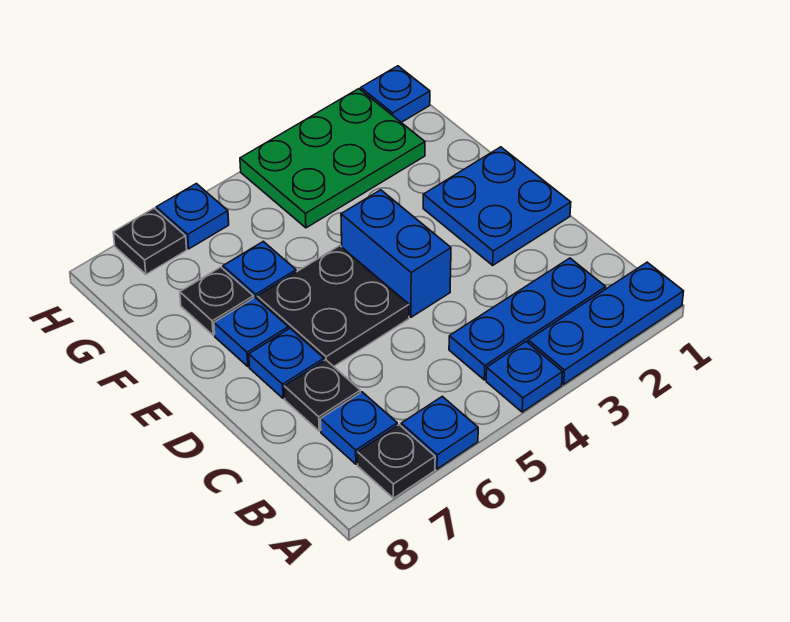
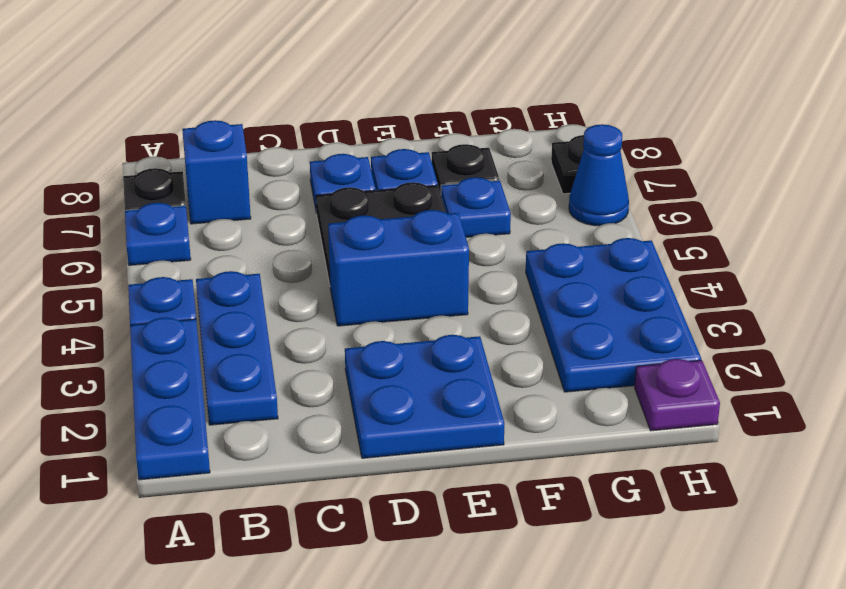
blue plate B7 level 1 -> blue brick B7 level 1
black plate C7 level 1 -> none
green plate G2:H4 level 1 -> blue plate G2:H4 level 1
blue plate H1 level 1 -> purple plate H1 level 1
blue plate H6 level 1 -> blue cone H6 level 1

